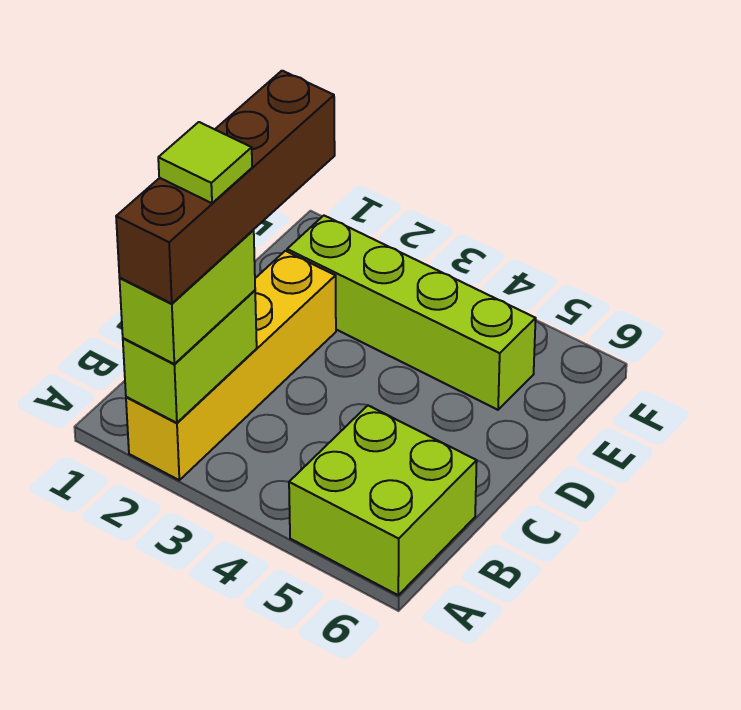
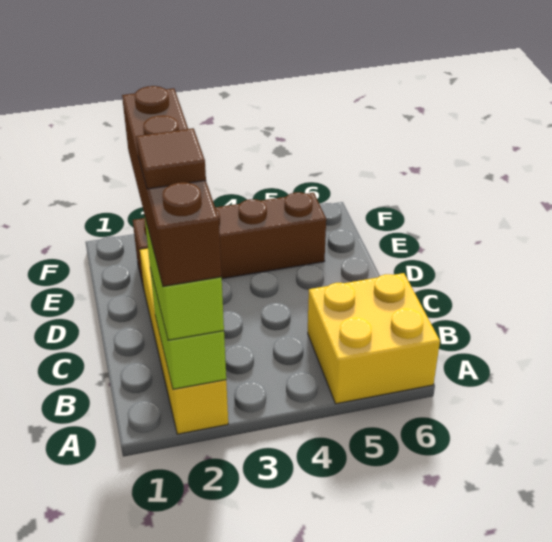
lime brick A5:B6 level 1 -> yellow brick A5:B6 level 1
lime tile B2 level 5 -> brown tile B2 level 5
lime brick E2:E5 level 1 -> brown brick E2:E5 level 1

